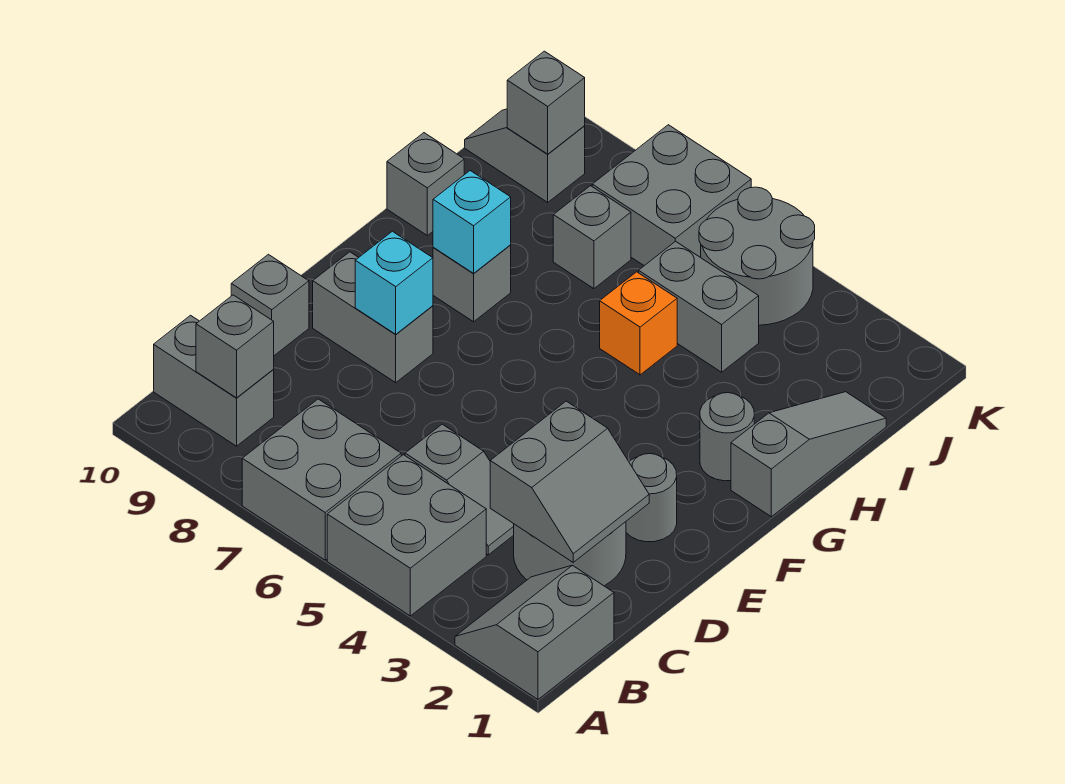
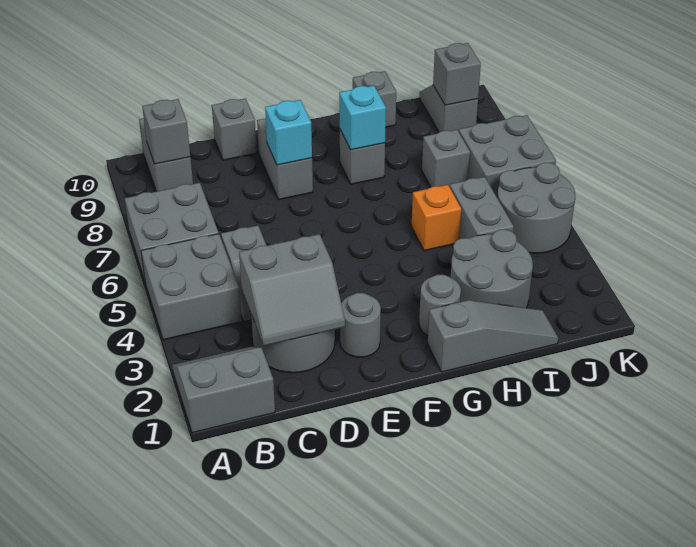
none -> grey round brick H2:I3 level 1

